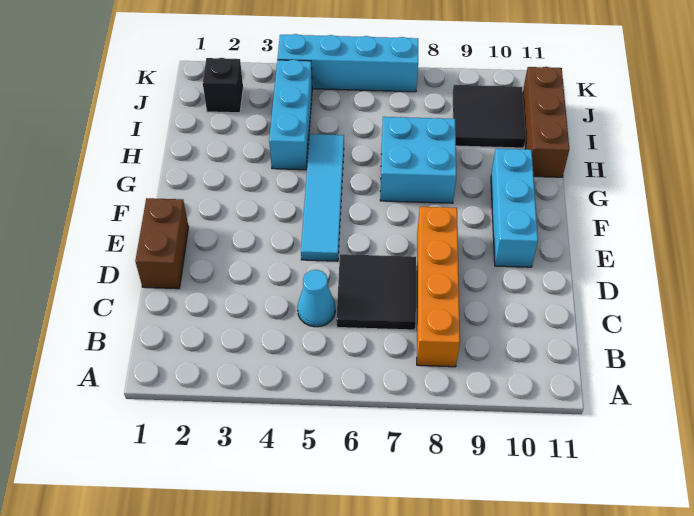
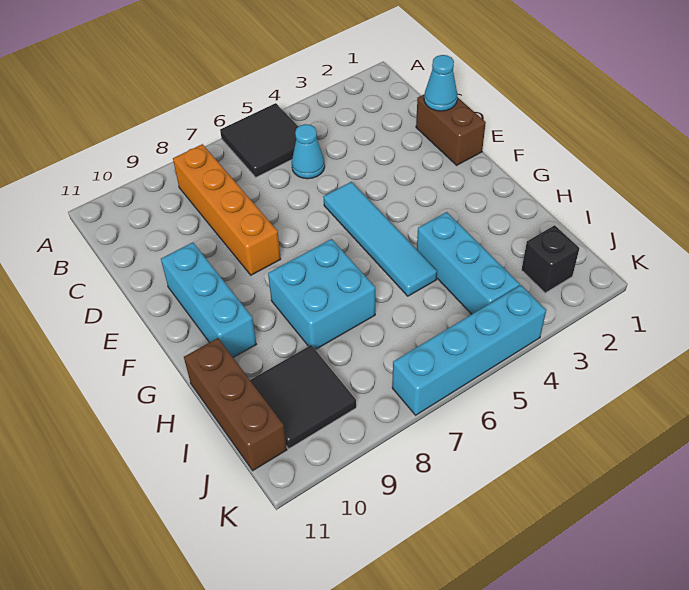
black tile C6:D7 level 1 -> black tile A5:B6 level 1
none -> cyan cone D1 level 2

